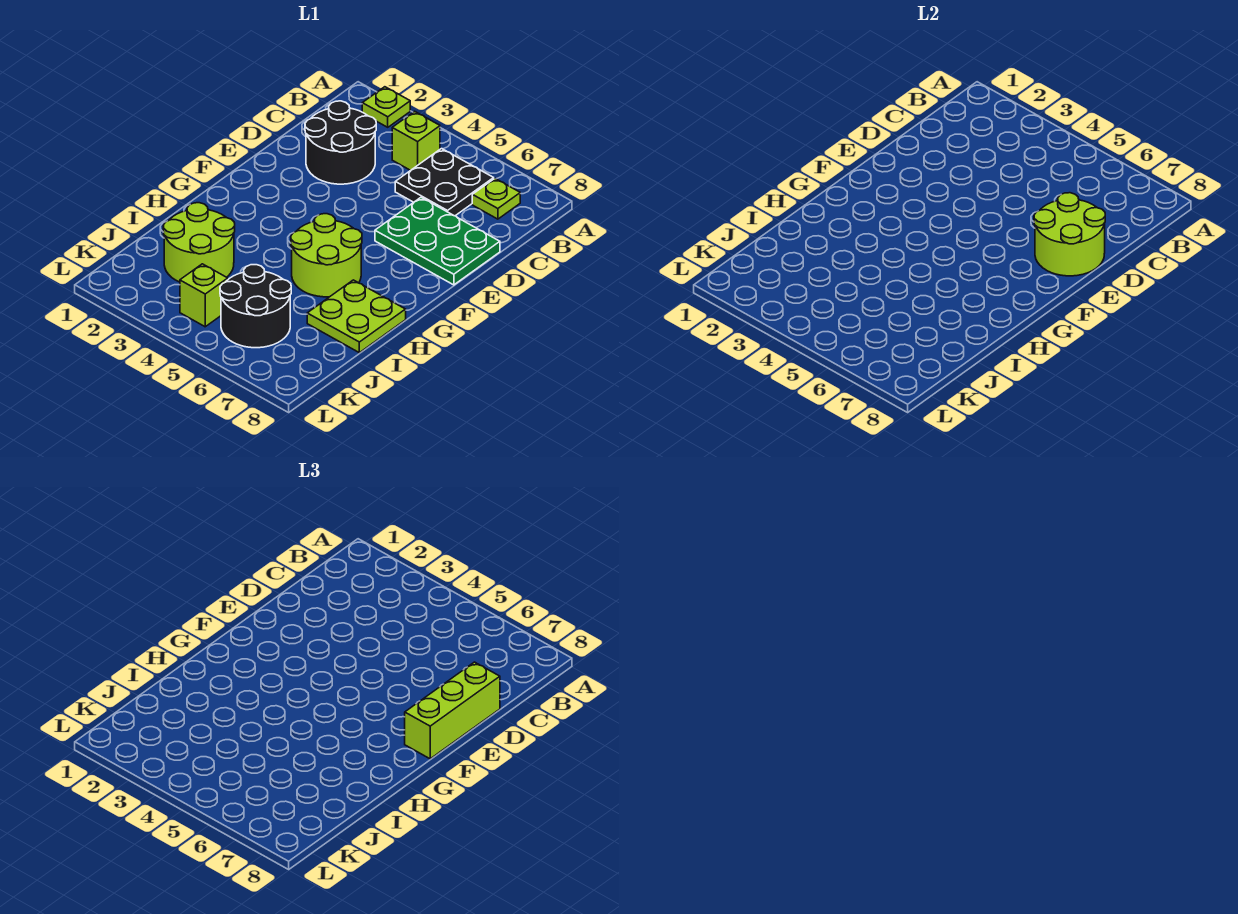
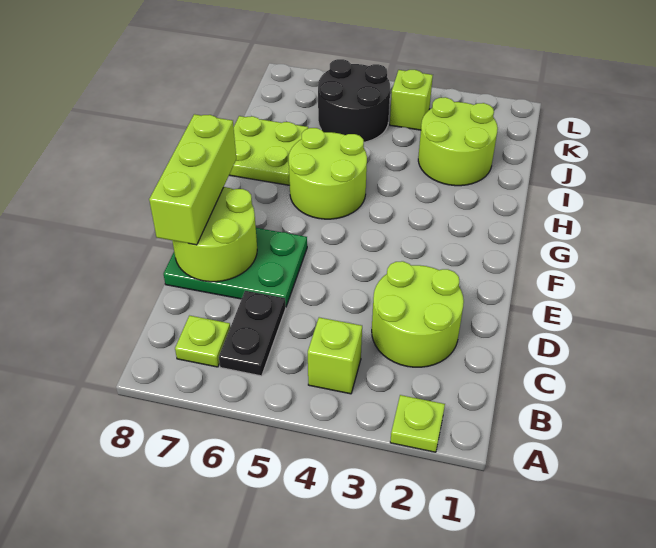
black plate B5:C6 level 1 -> black plate B6:C6 level 1
black round brick C2:D3 level 1 -> lime round brick C2:D3 level 1

